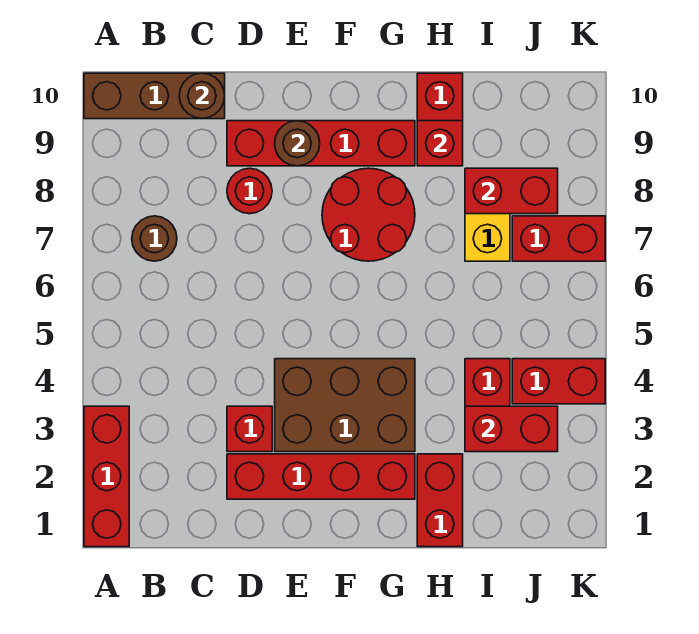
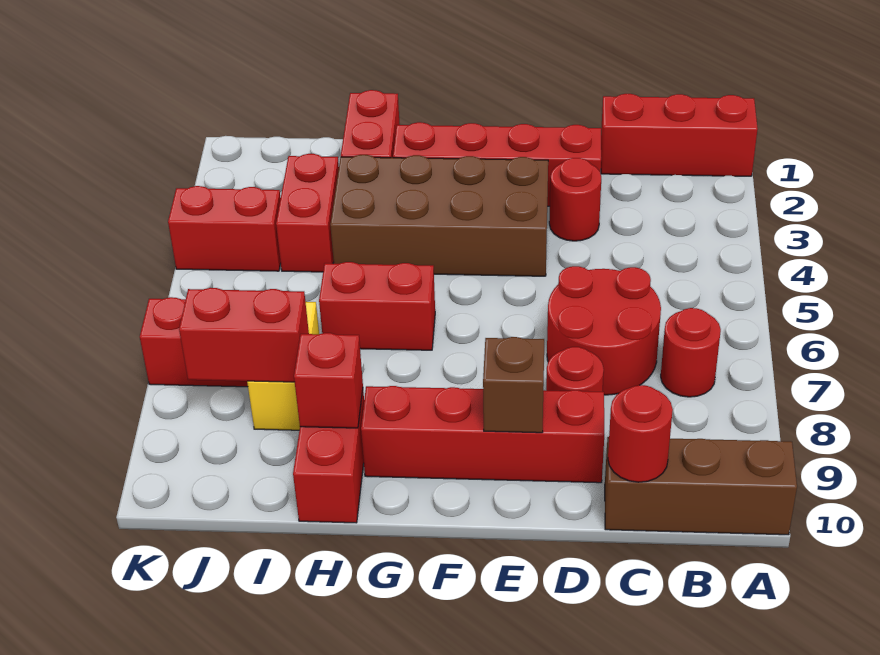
red brick A1:A3 level 1 -> red brick A1:C1 level 1
brown round brick B7 level 1 -> red round brick B7 level 1
brown round brick C10 level 2 -> red round brick C10 level 2
red brick D3 level 1 -> red round brick D3 level 1
brown brick E3:G4 level 1 -> brown brick E3:H4 level 1
brown round brick E9 level 2 -> brown brick E9 level 2
red round brick F7:G8 level 1 -> red round brick C6:D7 level 1
red brick I3:J3 level 2 -> red brick G6:H6 level 1

